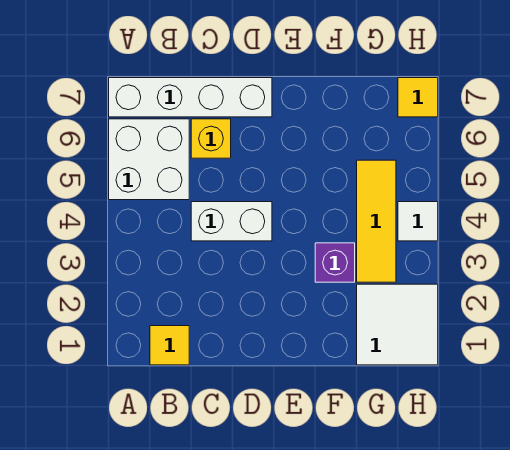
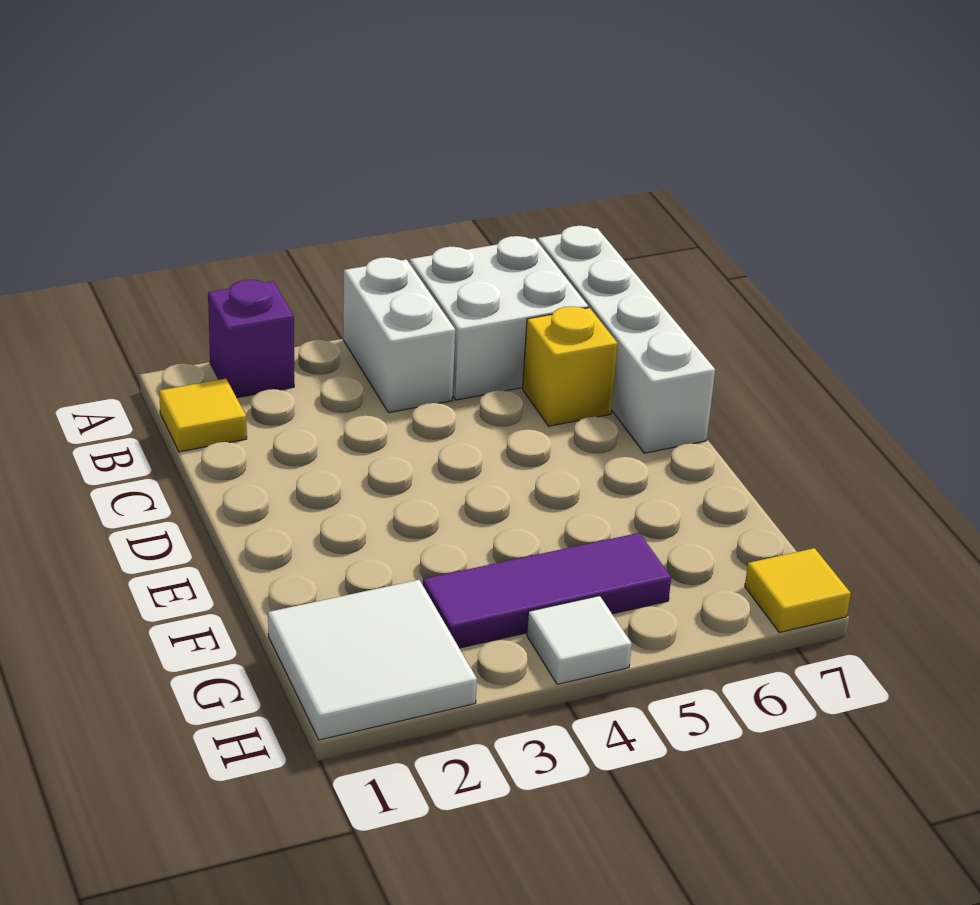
white brick C4:D4 level 1 -> white brick A4:B4 level 1
purple brick F3 level 1 -> purple brick A2 level 1
yellow tile G3:G5 level 1 -> purple tile G3:G5 level 1

